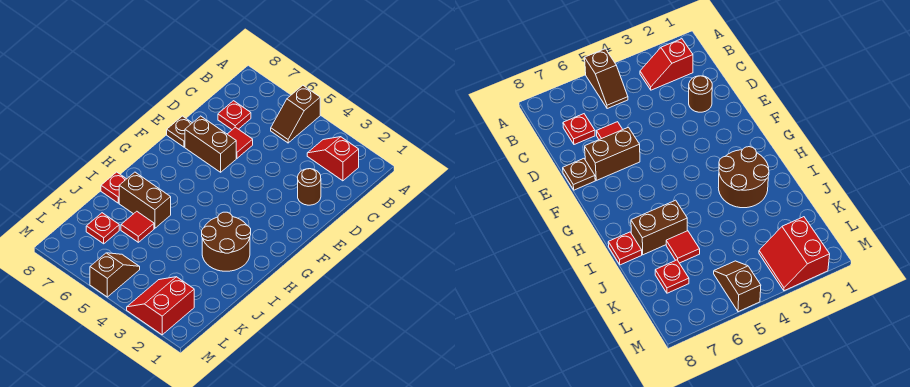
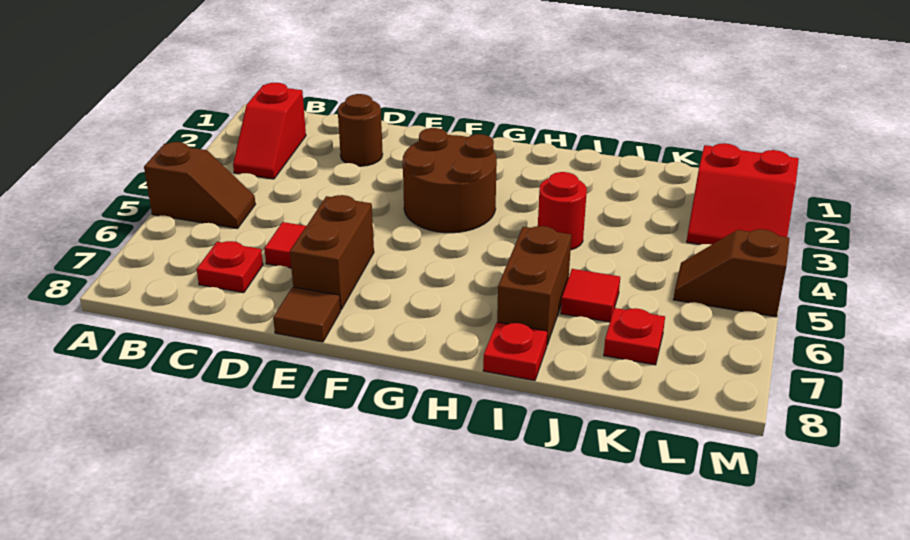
brown plate E8 level 1 -> brown tile E8 level 1
brown round brick H2:I3 level 1 -> brown round brick F3:G4 level 1
none -> red round brick I4 level 1

